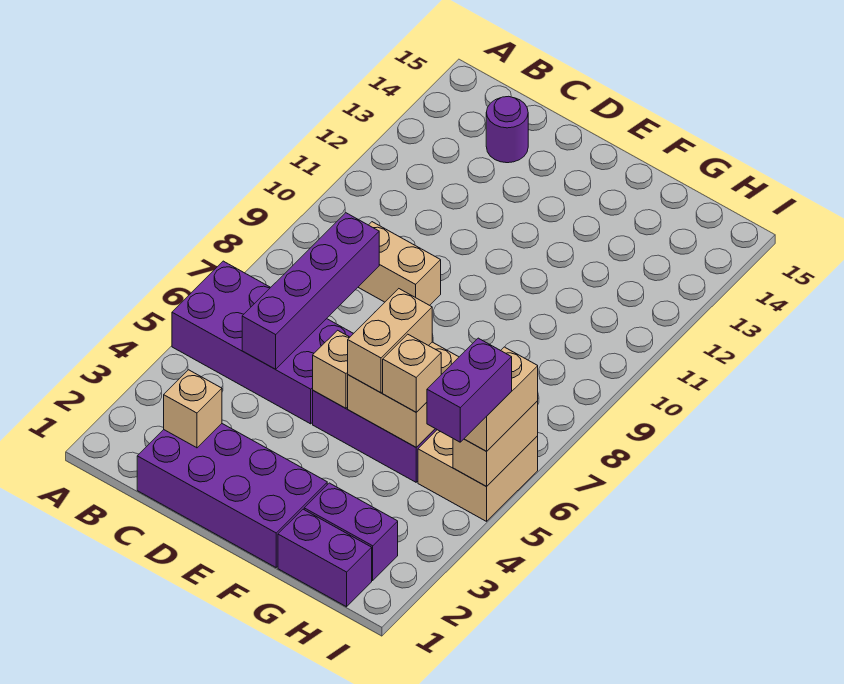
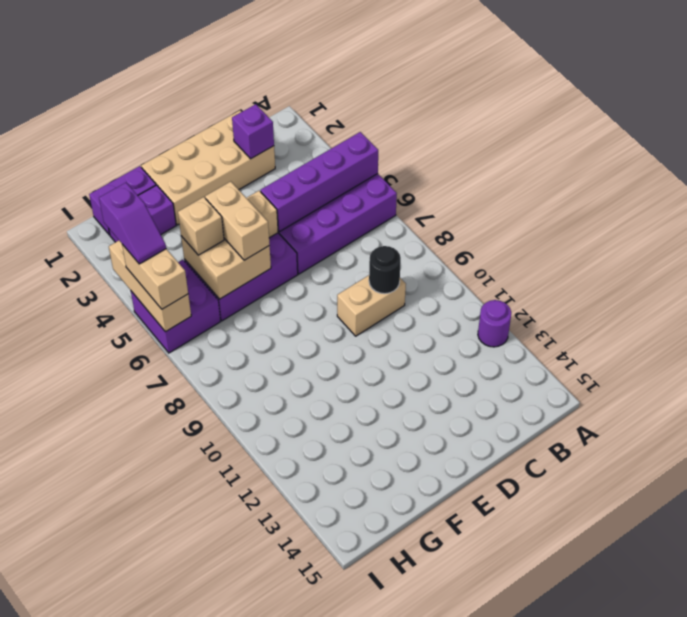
purple brick C1:F2 level 1 -> tan brick C1:F2 level 1
tan brick C2 level 2 -> purple brick C2 level 2
purple brick C5:C8 level 2 -> purple brick A5:D5 level 2
none -> black round brick C9 level 2
purple round brick C14 level 1 -> purple round brick A12 level 1
tan brick H5:I6 level 1 -> purple brick H5:I6 level 1
purple brick I4:I5 level 4 -> purple slope I4:I5 level 4 top 4
tan brick I5:I6 level 2 -> tan brick I4:I6 level 2

